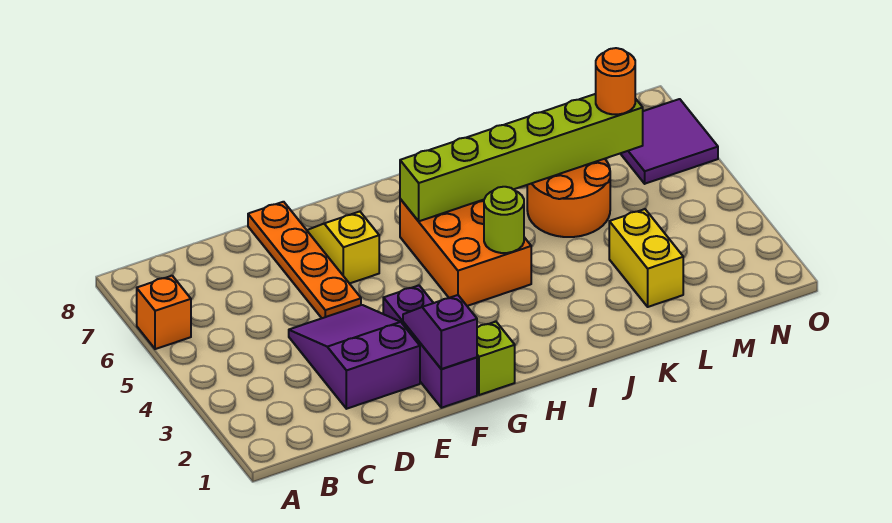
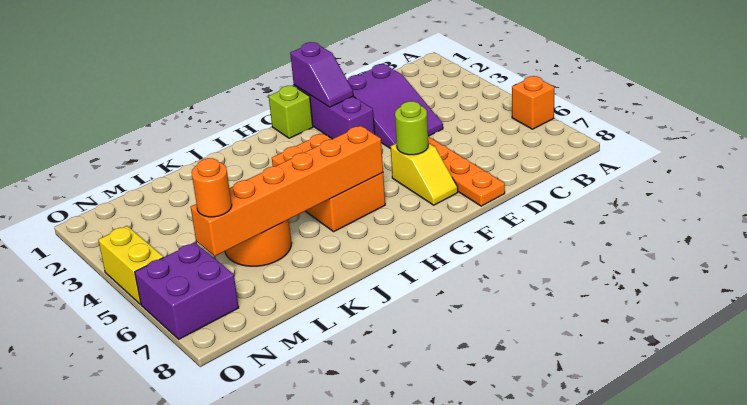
lime brick H6:M6 level 2 -> orange brick H6:M6 level 2
lime round brick I4 level 2 -> lime round brick F6 level 2
yellow brick L2:L3 level 1 -> yellow brick O4:O5 level 1
purple tile N6:O7 level 1 -> purple brick N6:O7 level 1

